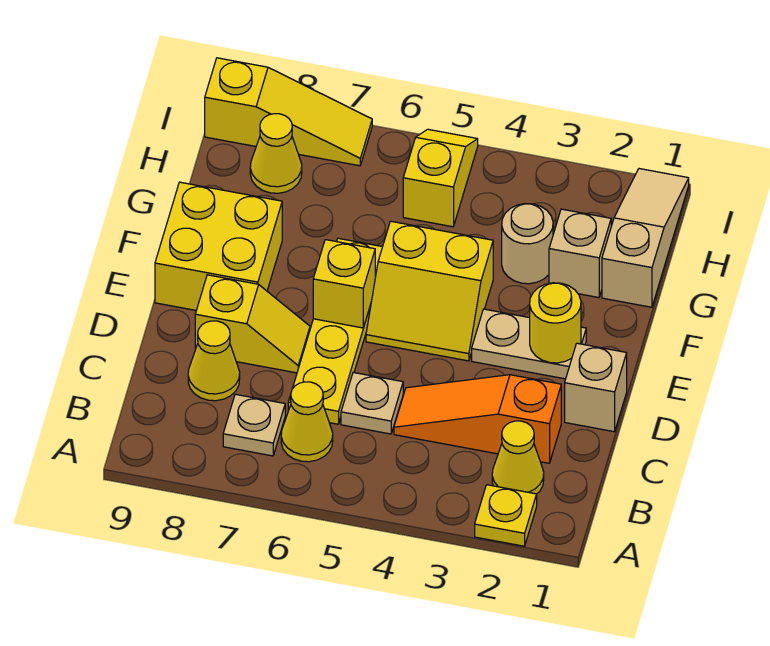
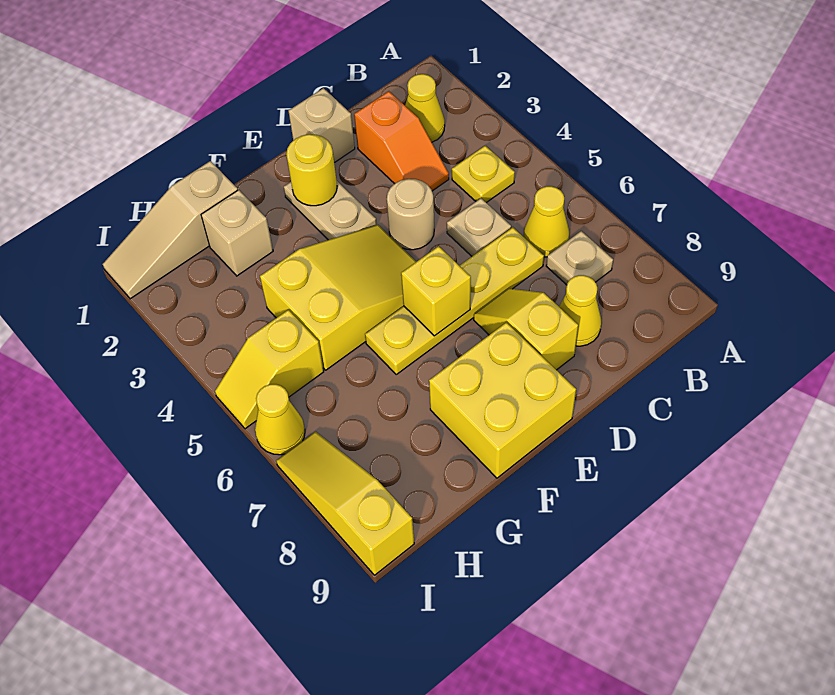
yellow plate A2 level 1 -> yellow plate B4 level 1
orange slope C2:C4 level 1 top 2 -> orange slope C2:C3 level 1 top 2
yellow slope E4:F5 level 1 top F -> yellow slope E4:G5 level 1 top G
tan round brick G3 level 1 -> tan round brick D4 level 1
yellow cone H8 level 1 -> yellow cone I6 level 1

